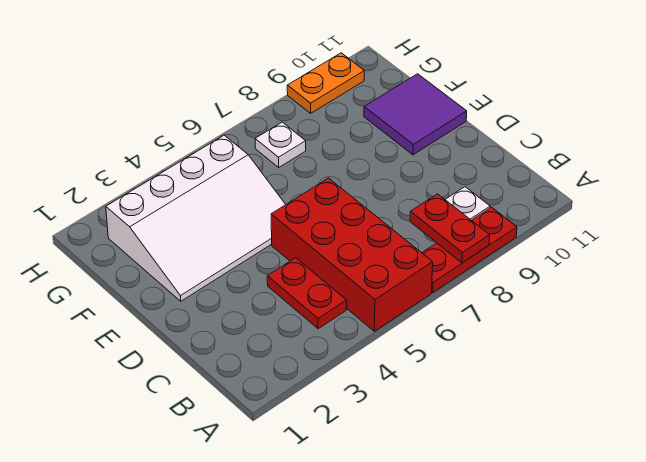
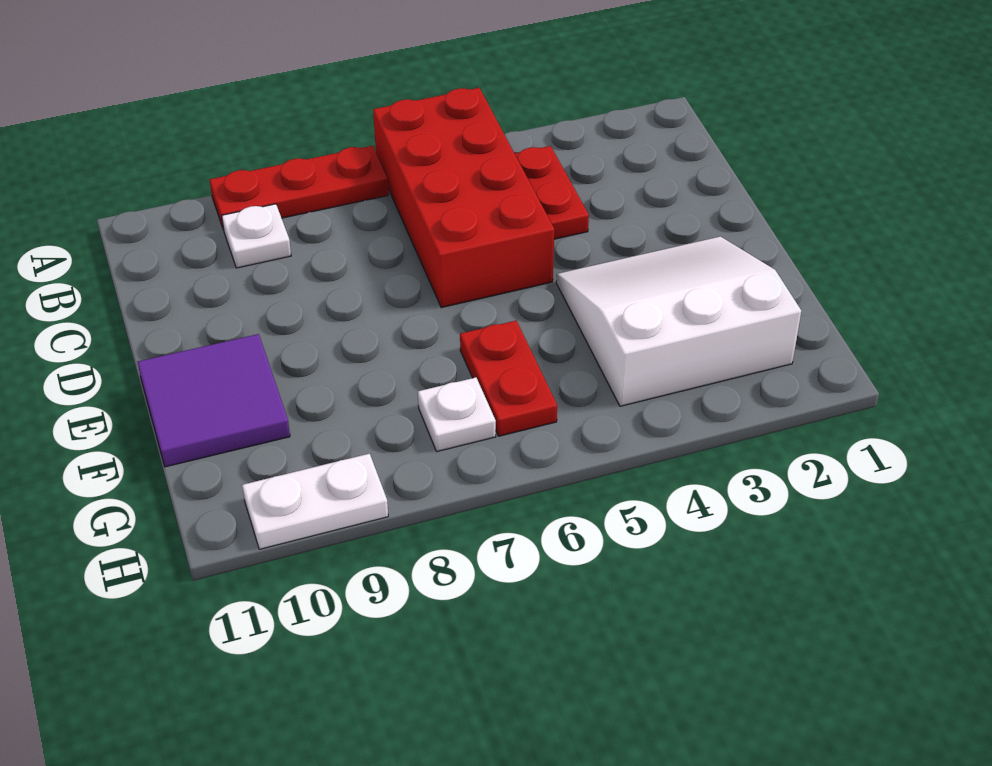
red plate A8:B8 level 2 -> red plate F6:G6 level 1
white slope E2:G5 level 1 top G -> white slope E2:G4 level 1 top G
orange plate H9:H10 level 1 -> white plate H9:H10 level 1

